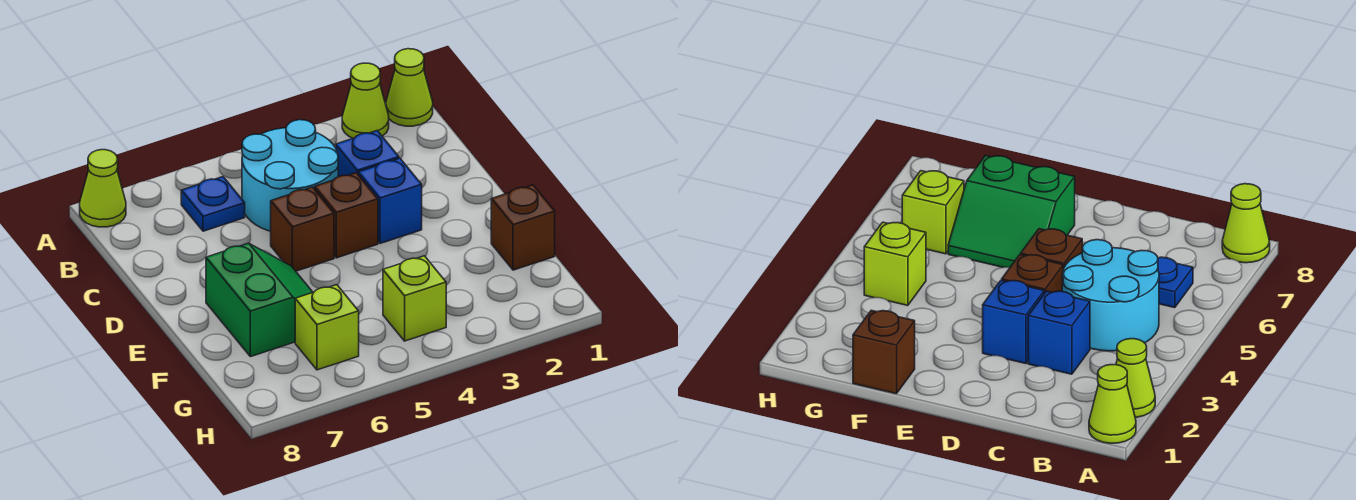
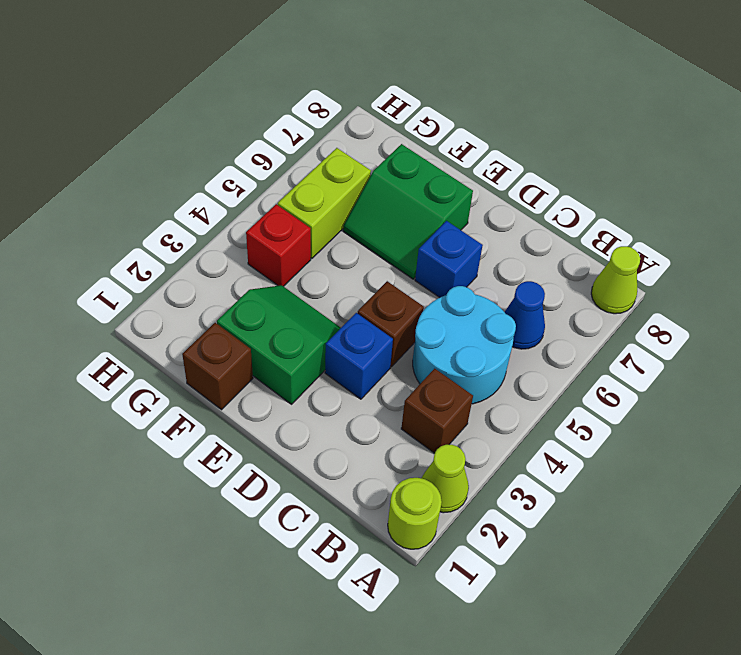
lime cone A1 level 1 -> lime round brick A1 level 1
blue plate B6 level 1 -> blue cone B6 level 1
blue brick C3 level 1 -> blue brick D6 level 1
brown brick D5 level 1 -> brown brick B3 level 1
none -> green slope E2:F3 level 1 top 2
lime brick G4 level 1 -> red brick G4 level 1
lime brick G6 level 1 -> lime brick G5:G6 level 1

